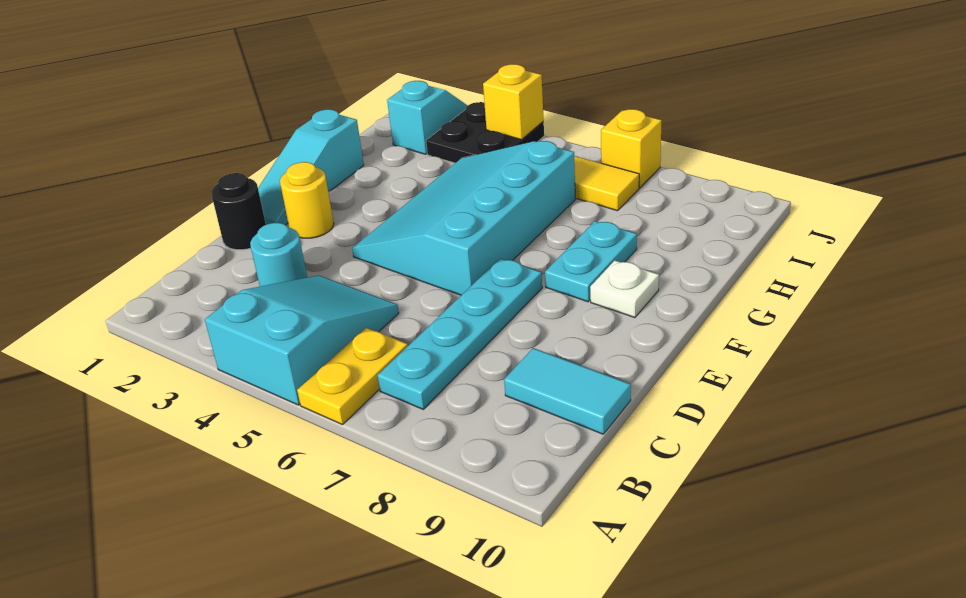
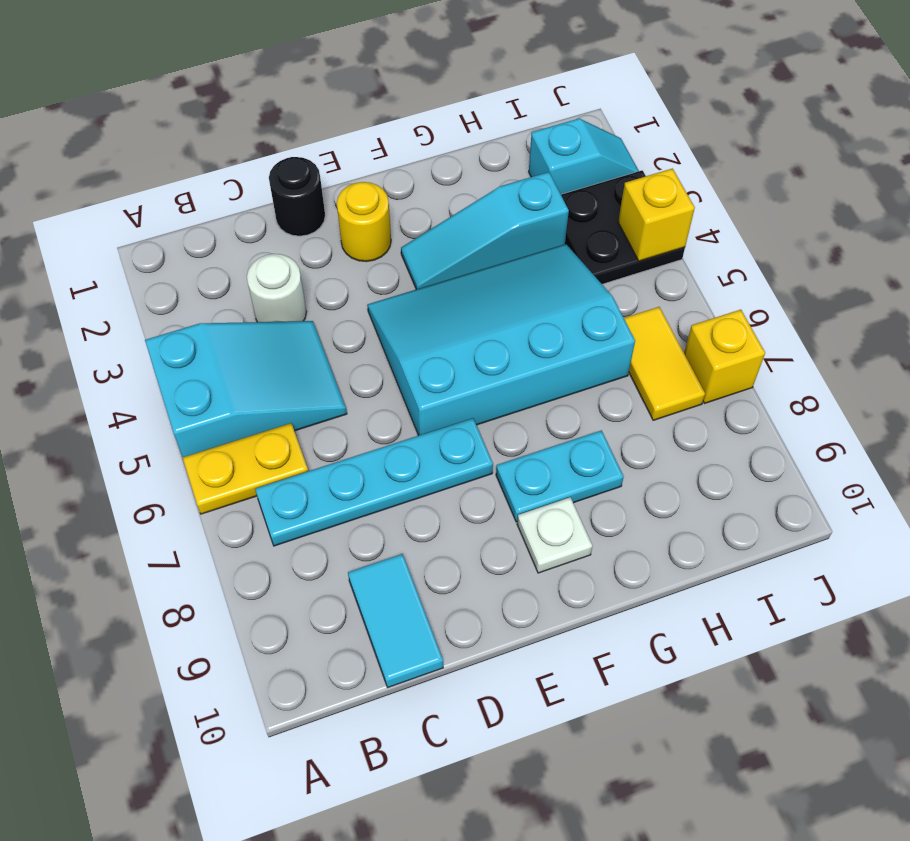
cyan round brick C3 level 1 -> white round brick C3 level 1
cyan slope E1:G1 level 1 top G -> cyan slope F3:H3 level 1 top H

